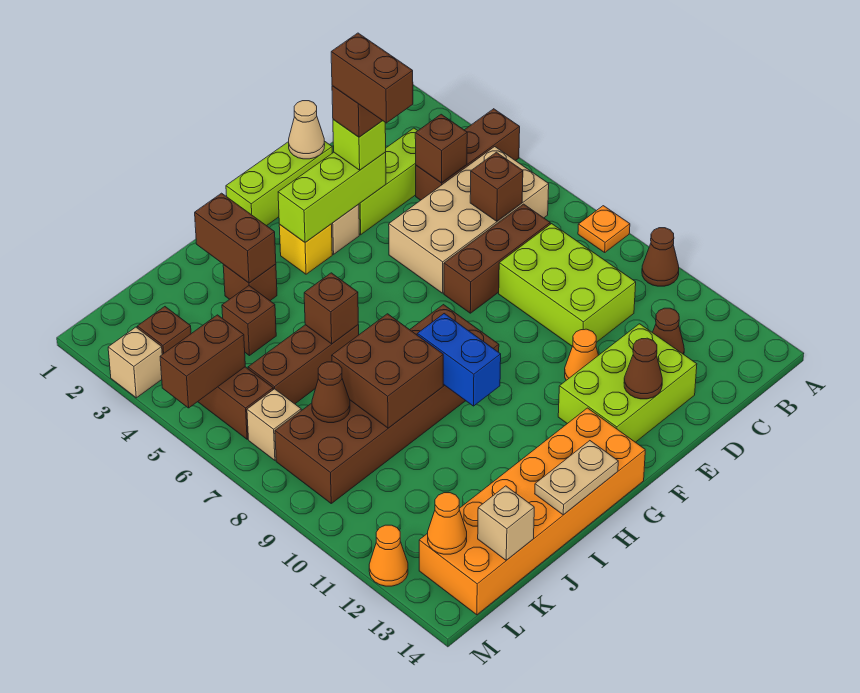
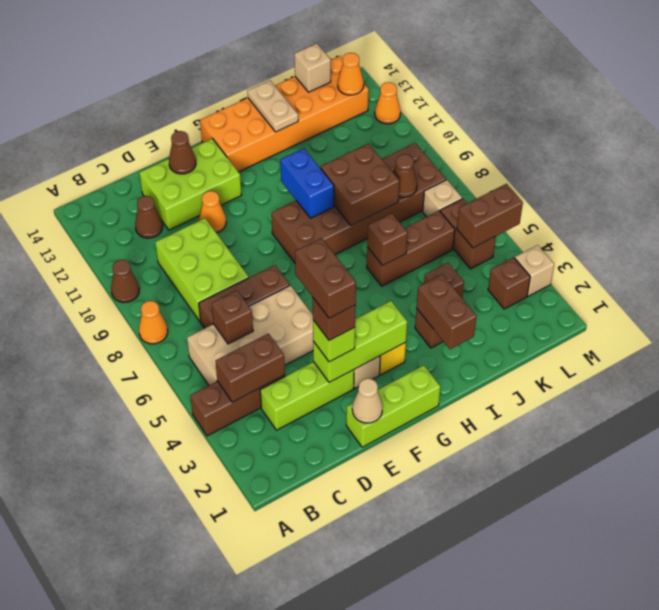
orange plate A8 level 1 -> orange cone A8 level 1
brown brick C4 level 2 -> brown brick B4:C4 level 2
tan plate H14:I14 level 2 -> tan plate I13:I14 level 2

